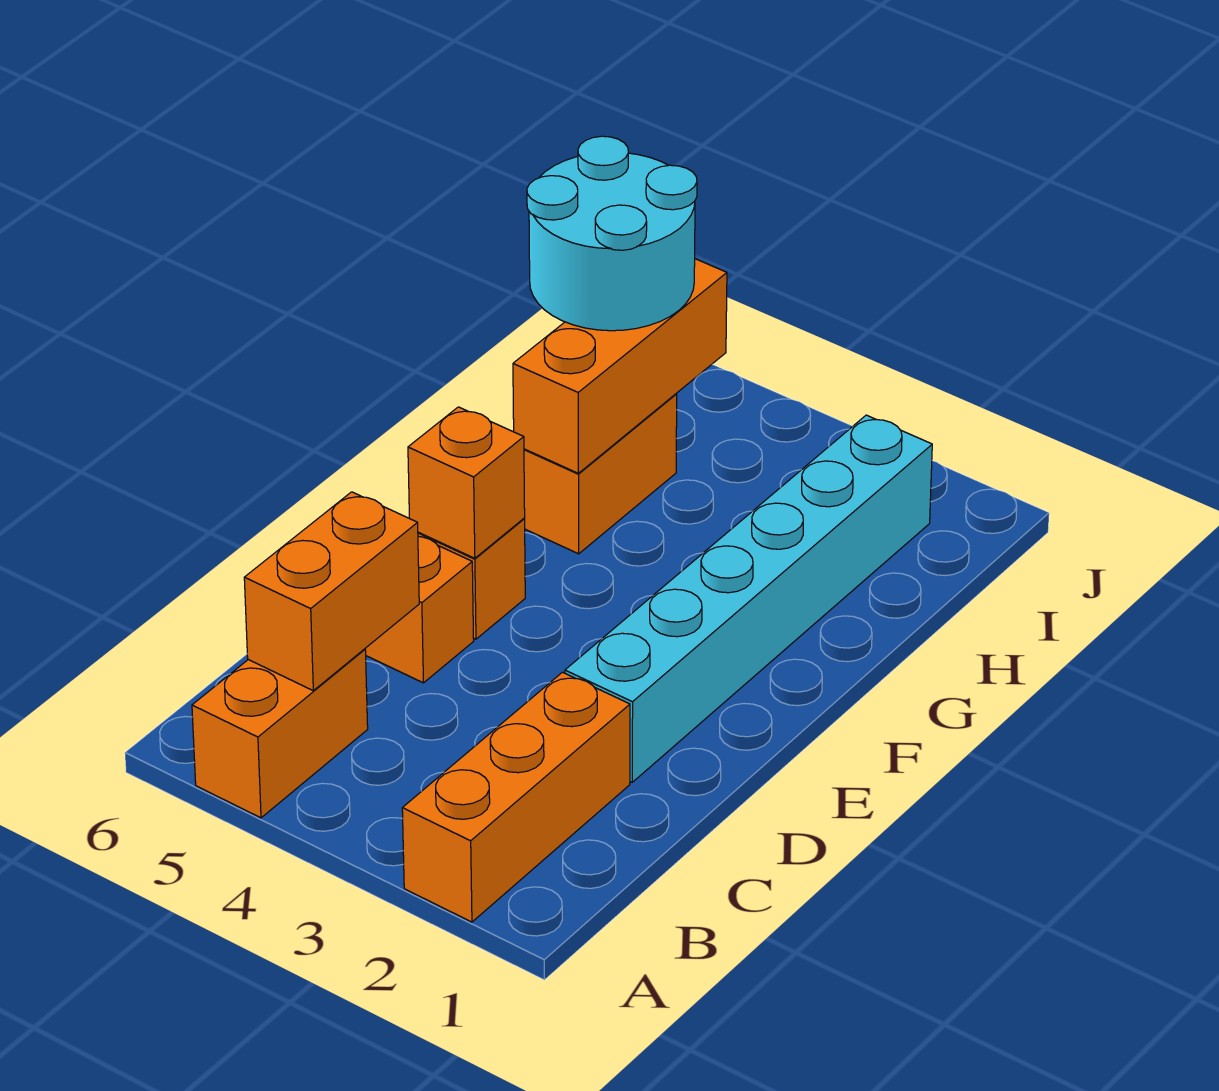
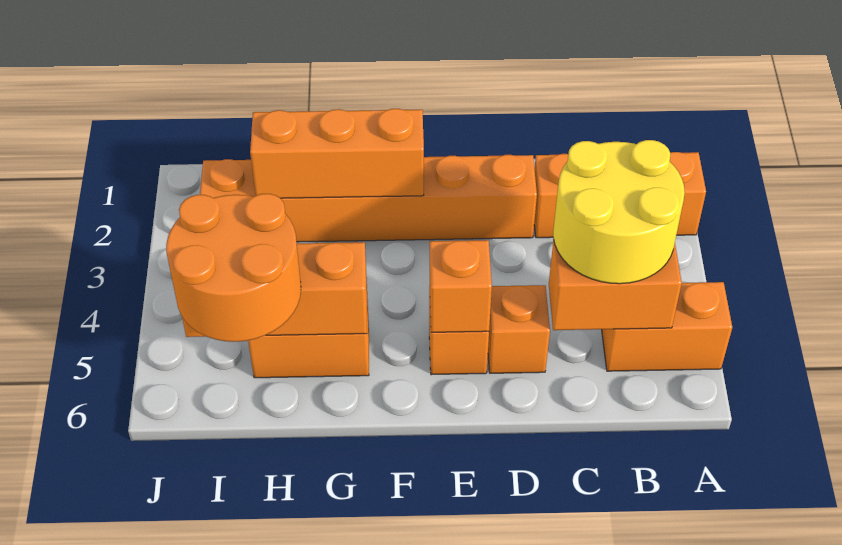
none -> yellow round brick B4:C5 level 3
cyan brick D2:I2 level 1 -> orange brick D2:I2 level 1
none -> orange brick F2:H2 level 2
cyan round brick H5:I6 level 3 -> orange round brick H5:I6 level 3

